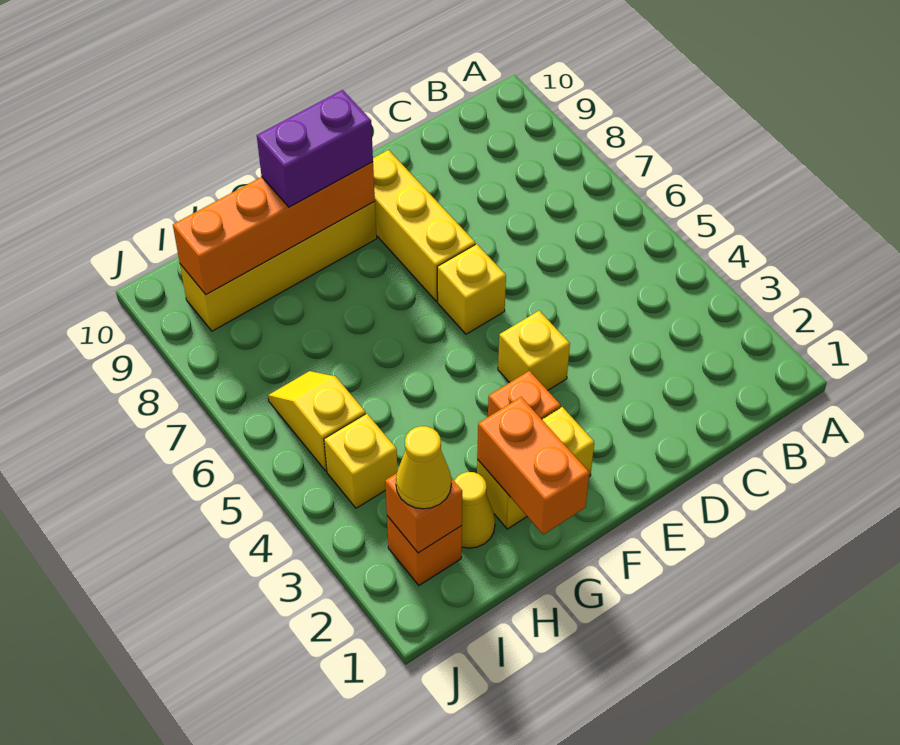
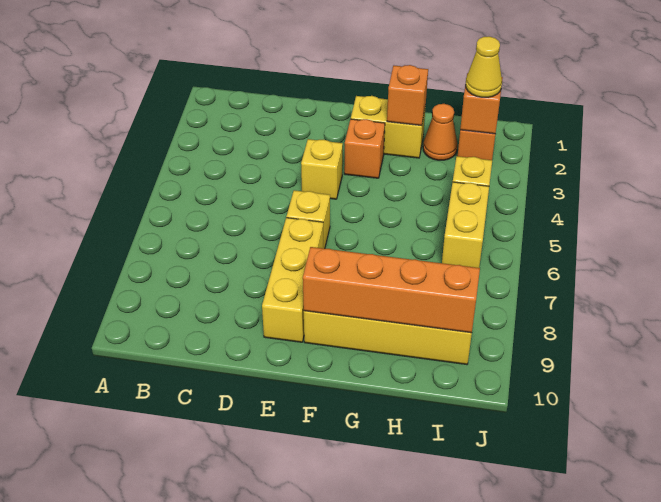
purple brick F9:G9 level 3 -> none
orange brick G1:G2 level 2 -> orange brick G2 level 2
yellow cone H2 level 1 -> orange cone H2 level 1
yellow slope I5:I6 level 1 top 5 -> yellow brick I5:I6 level 1

